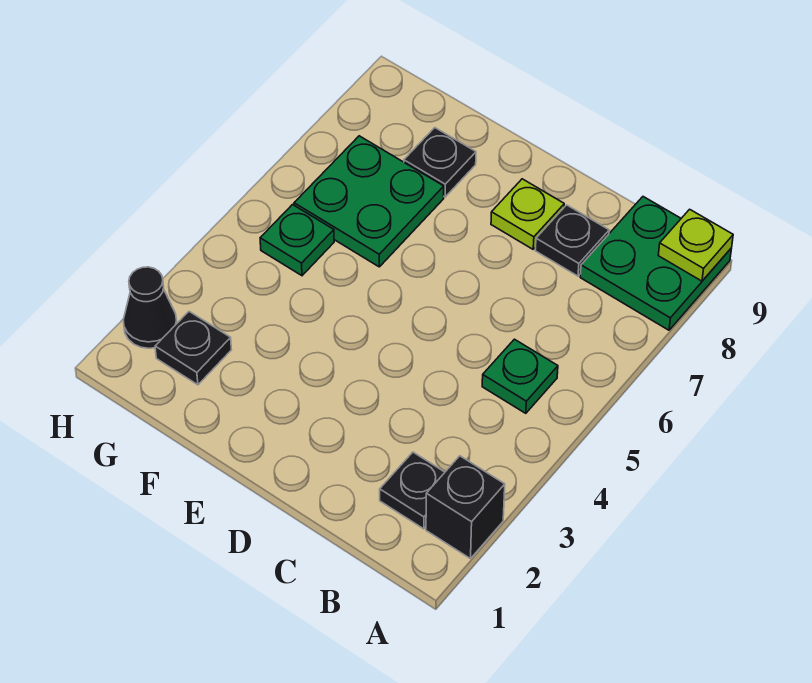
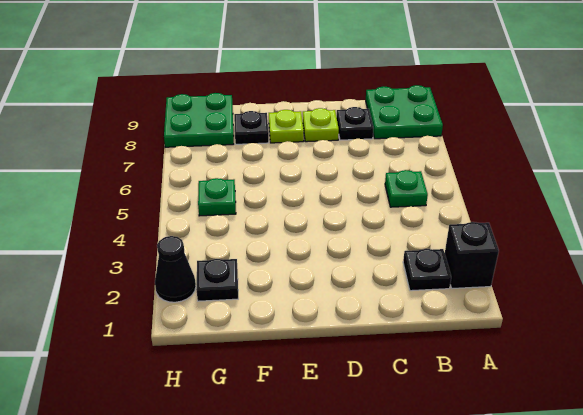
lime plate A9 level 2 -> lime plate E8 level 1
green plate F6:G7 level 1 -> green plate G8:H9 level 1

